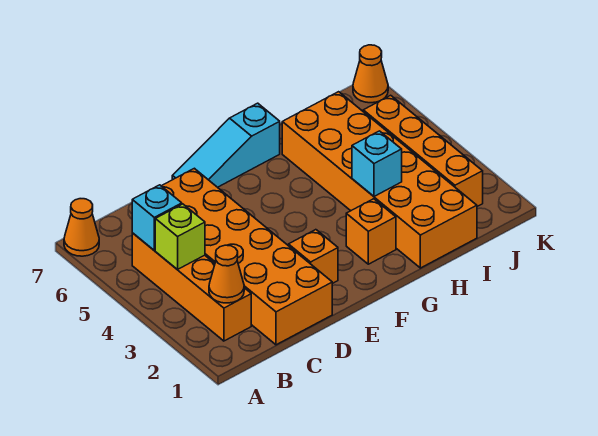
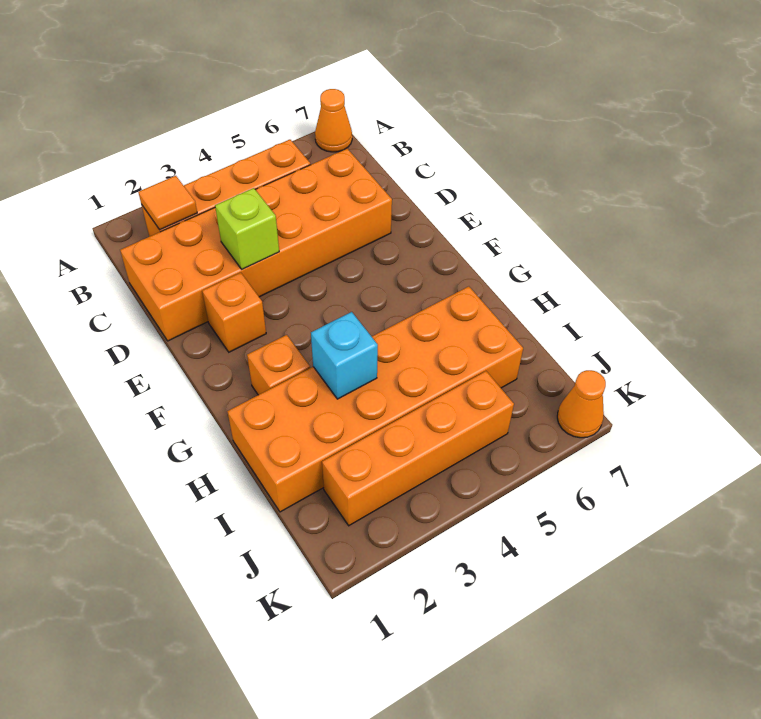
orange cone B2 level 2 -> orange tile B2 level 2
lime brick B4 level 2 -> lime brick D3 level 2
cyan brick B5 level 2 -> none
cyan slope E7:G7 level 1 top G -> none

